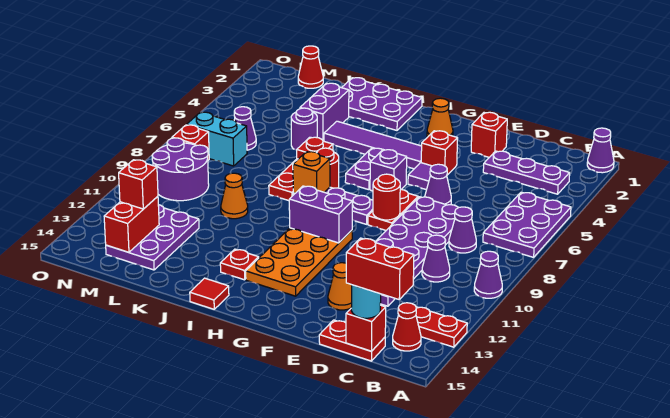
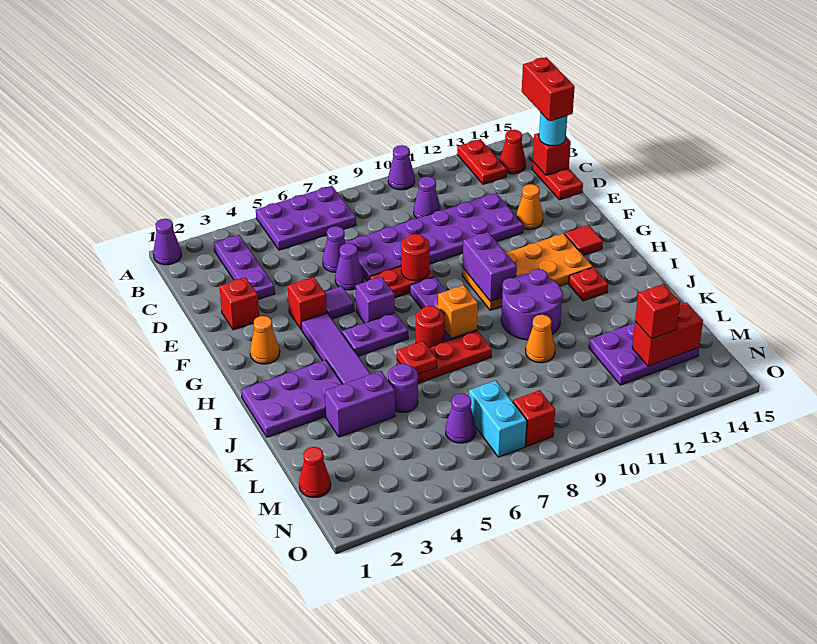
purple cone C8 level 1 -> purple cone D6 level 1
purple plate I1:K2 level 1 -> purple plate I1:J3 level 1
red tile I15 level 1 -> red tile G14 level 1
purple round brick M9:N10 level 1 -> purple round brick I10:J11 level 1

